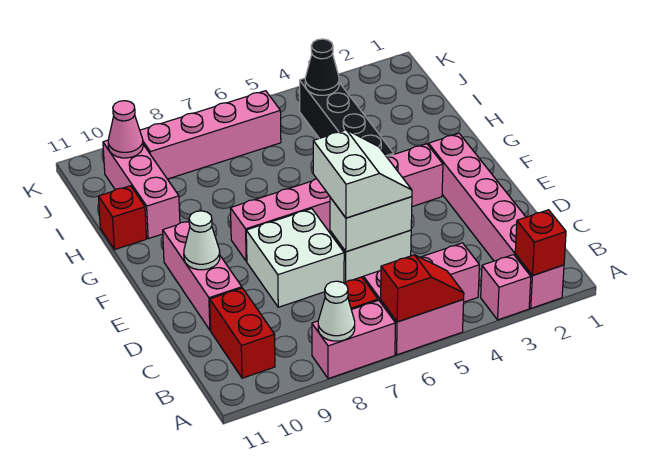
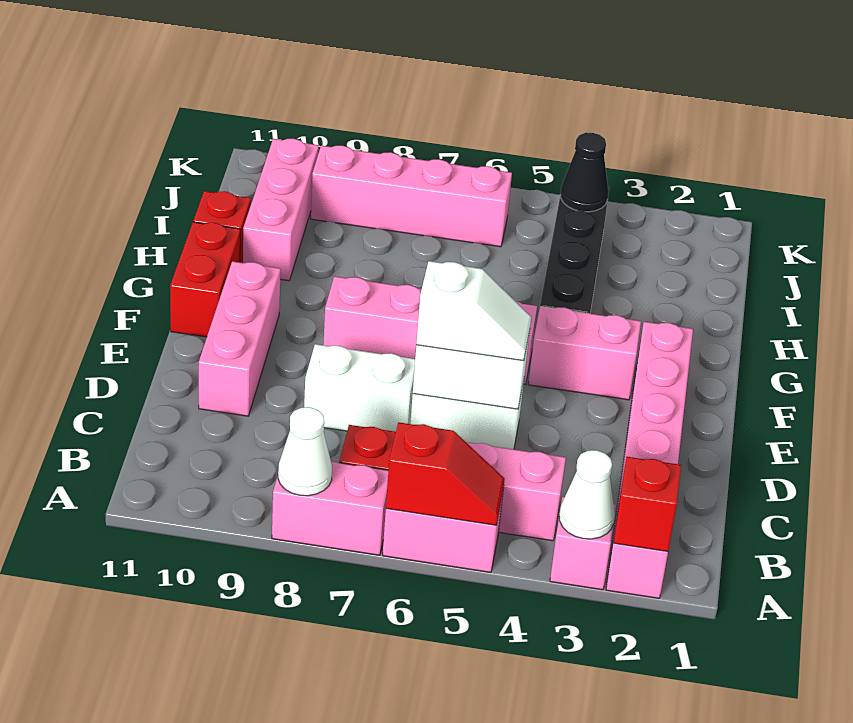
red brick B10:C10 level 1 -> red brick F11:G11 level 1
white slope D5:E6 level 3 top 6 -> white slope D5:D6 level 3 top 6
white brick D7:E8 level 1 -> white brick D7:D8 level 1
white cone E10 level 2 -> white cone A3 level 2
pink cone J10 level 2 -> none

